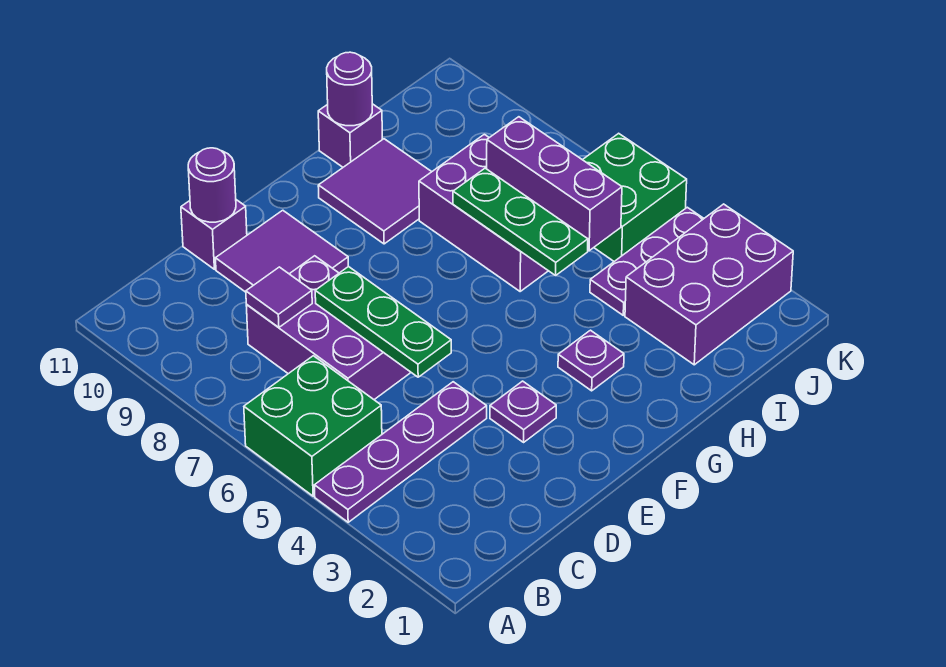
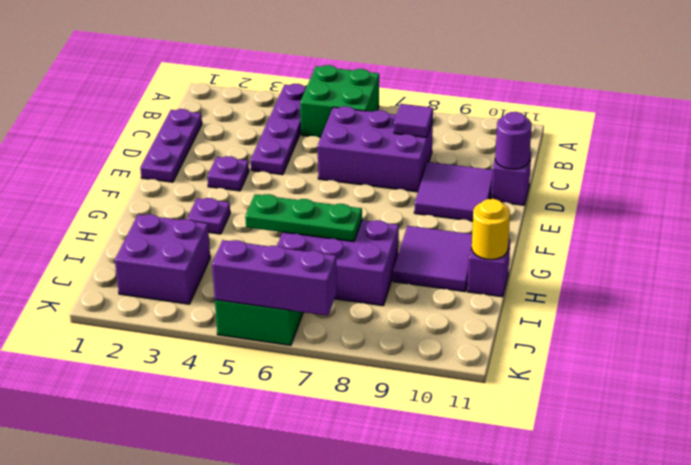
green plate D5:D7 level 2 -> none
purple round brick H11 level 2 -> yellow round brick H11 level 2
purple brick I2:K3 level 1 -> purple brick I2:J3 level 1
purple plate I4:K4 level 1 -> purple plate C1:E1 level 1
purple brick I5:I7 level 2 -> purple brick K5:K7 level 2

